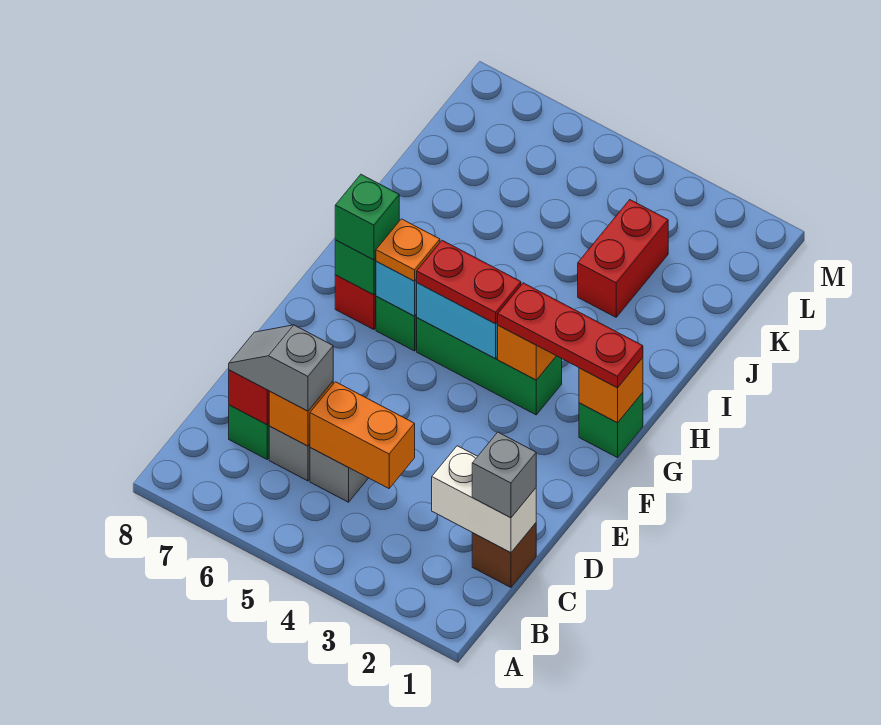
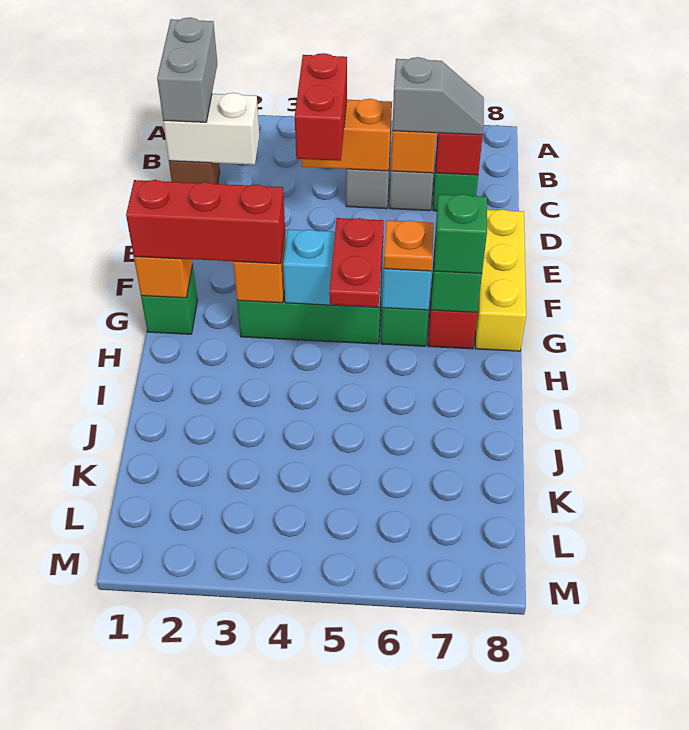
grey brick C1 level 3 -> grey brick B1:C1 level 3
none -> yellow brick E8:G8 level 1
red plate G1:G3 level 3 -> red brick G1:G3 level 3
red plate G4:G5 level 3 -> red plate G5:H5 level 3
red brick J3:K3 level 1 -> red brick C4:D4 level 3

